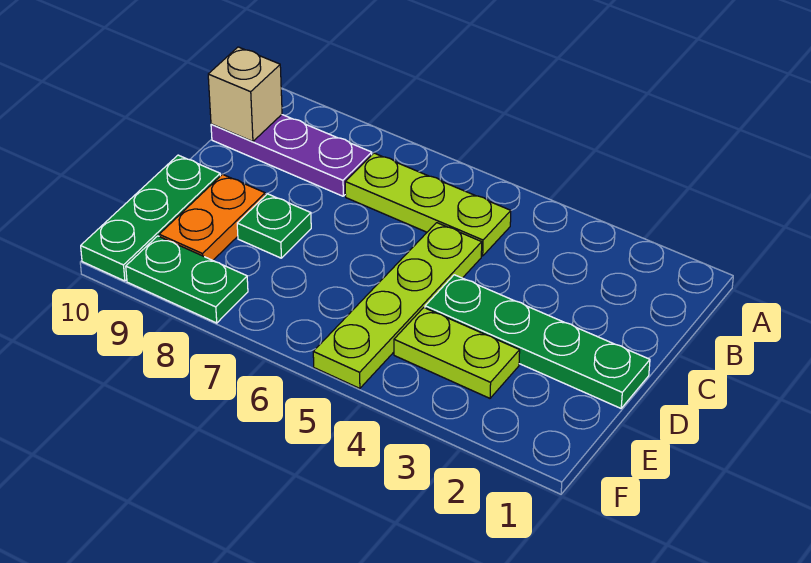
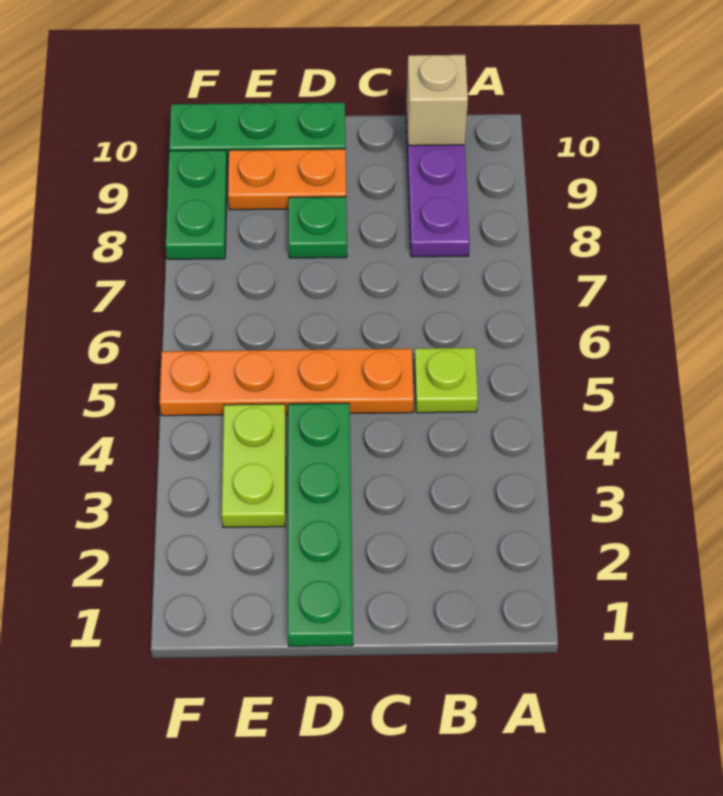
lime plate B5:B7 level 1 -> lime plate B5 level 1
lime plate C5:F5 level 1 -> orange plate C5:F5 level 1

